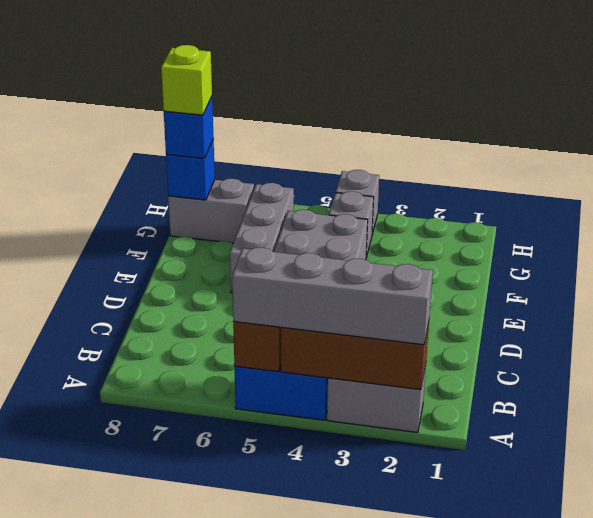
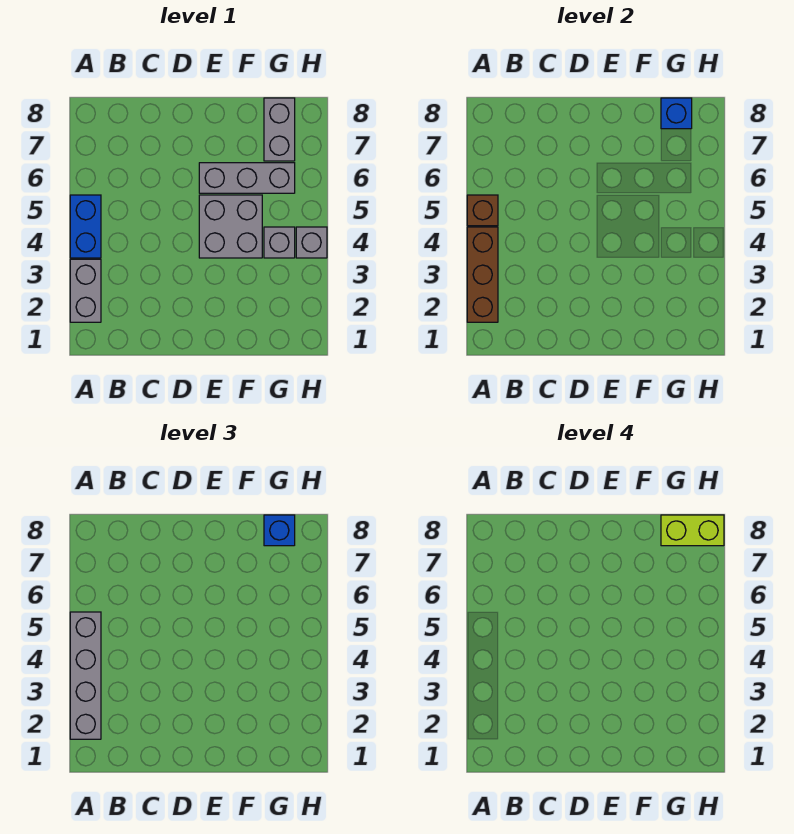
lime brick G8 level 4 -> lime brick G8:H8 level 4

